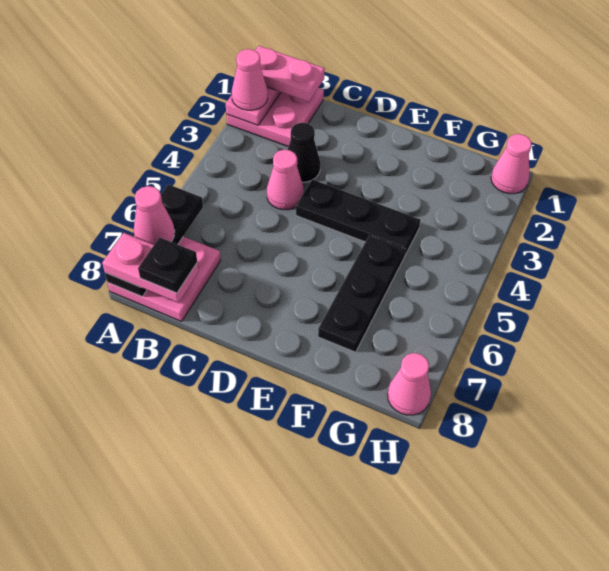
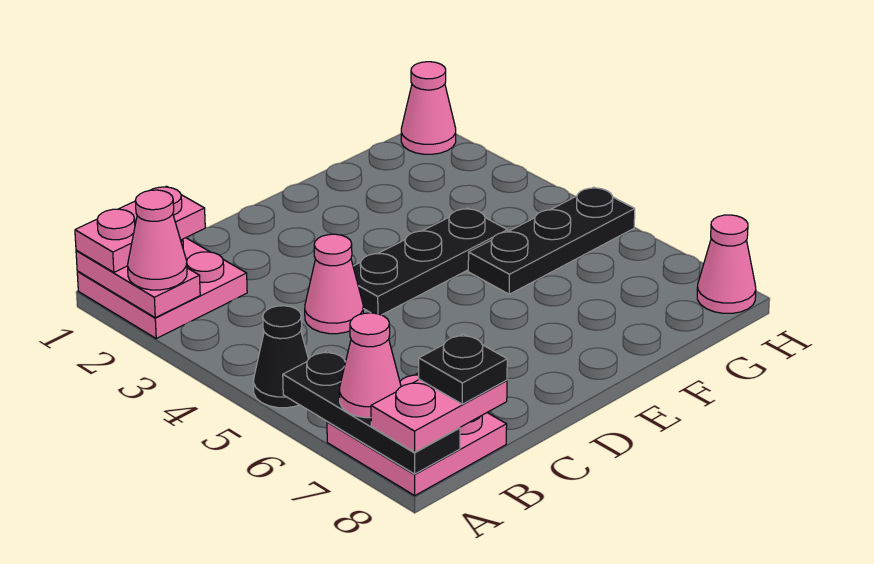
black cone C3 level 1 -> black cone A5 level 1
black plate F5:F7 level 1 -> black plate F5:H5 level 1

